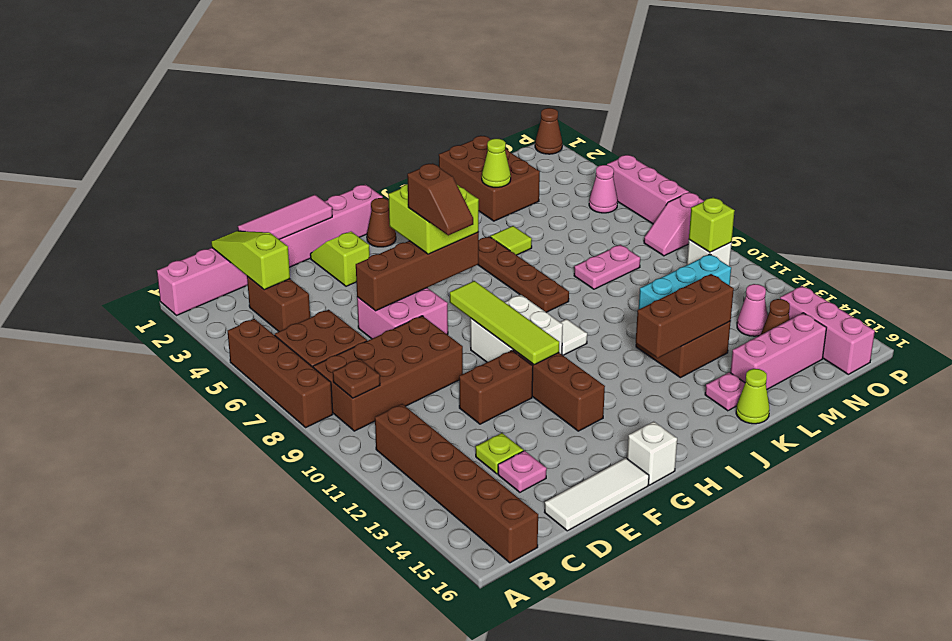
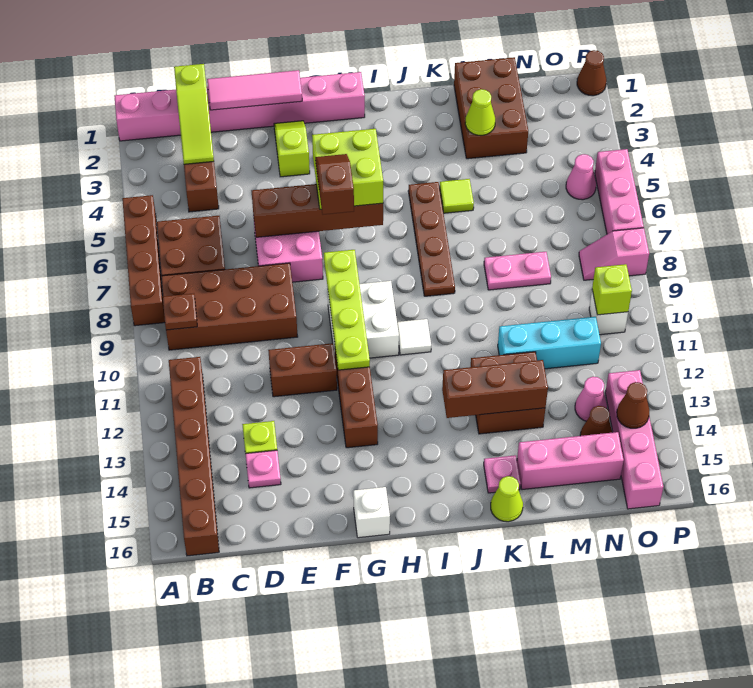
lime slope C1:C3 level 2 top 3 -> lime slope C1:C3 level 2 top 1
white tile D16:F16 level 1 -> none
brown slope G6:G7 level 4 top 6 -> brown slope G6:G7 level 4 top 7
lime tile G8:G11 level 2 -> lime plate G8:G11 level 2
brown cone H2 level 1 -> brown cone O14 level 2
pink brick O14:O16 level 1 -> pink brick O13:O16 level 1

